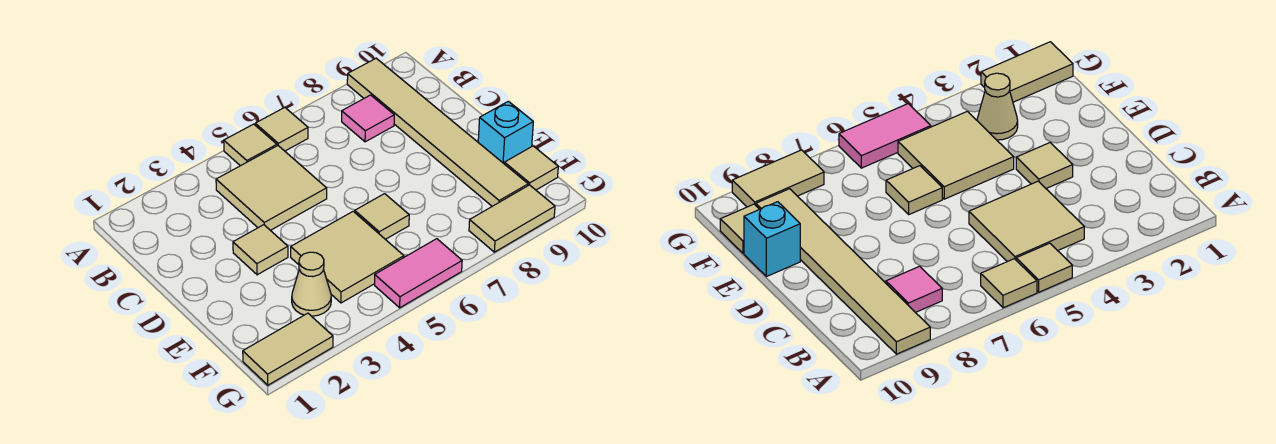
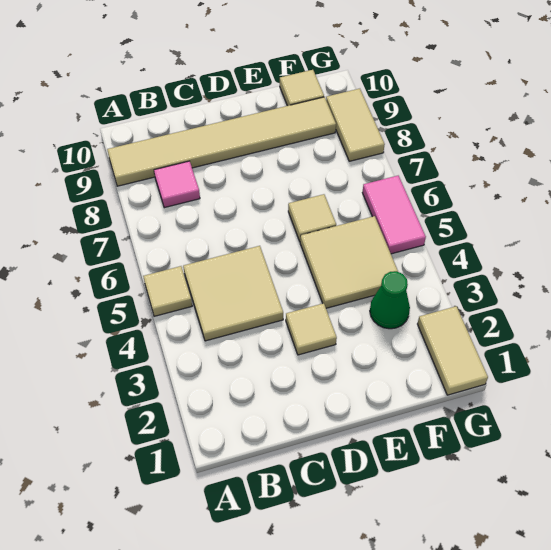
tan tile A6 level 1 -> none
cyan brick E10 level 1 -> none
tan cone F3 level 1 -> green cone F3 level 1

